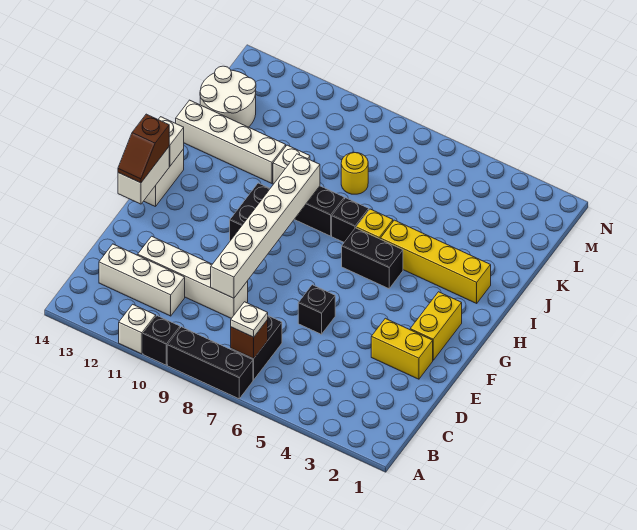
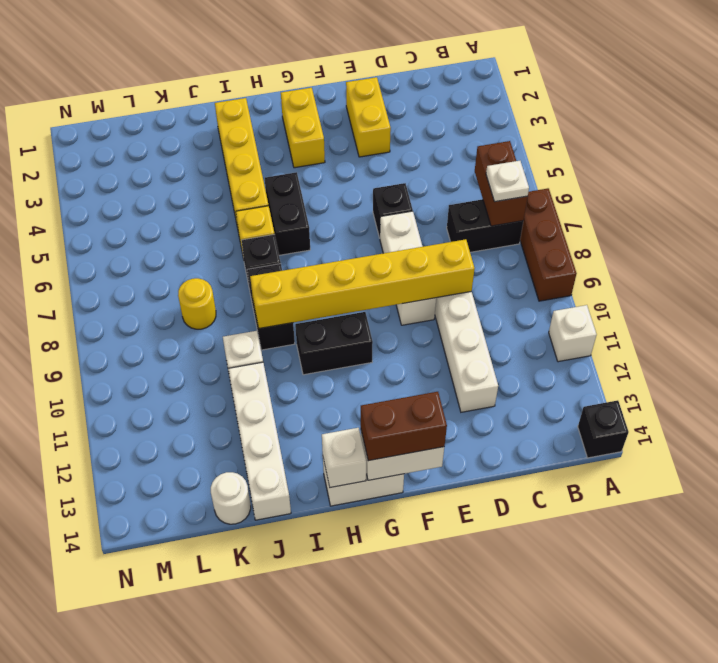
black brick A7:A9 level 1 -> brown brick A7:A9 level 1
black brick A10 level 1 -> black brick A14 level 1
brown brick B7 level 2 -> brown brick B6:B7 level 2
white brick C11:C13 level 1 -> white brick E7:E9 level 1
white brick D9:I9 level 2 -> yellow brick D9:I9 level 2
yellow brick F2:G2 level 1 -> yellow brick G2:G3 level 1
brown slope F14:G14 level 3 top G -> brown brick F14:G14 level 3
white round brick K13:L14 level 1 -> white round brick K14 level 1

